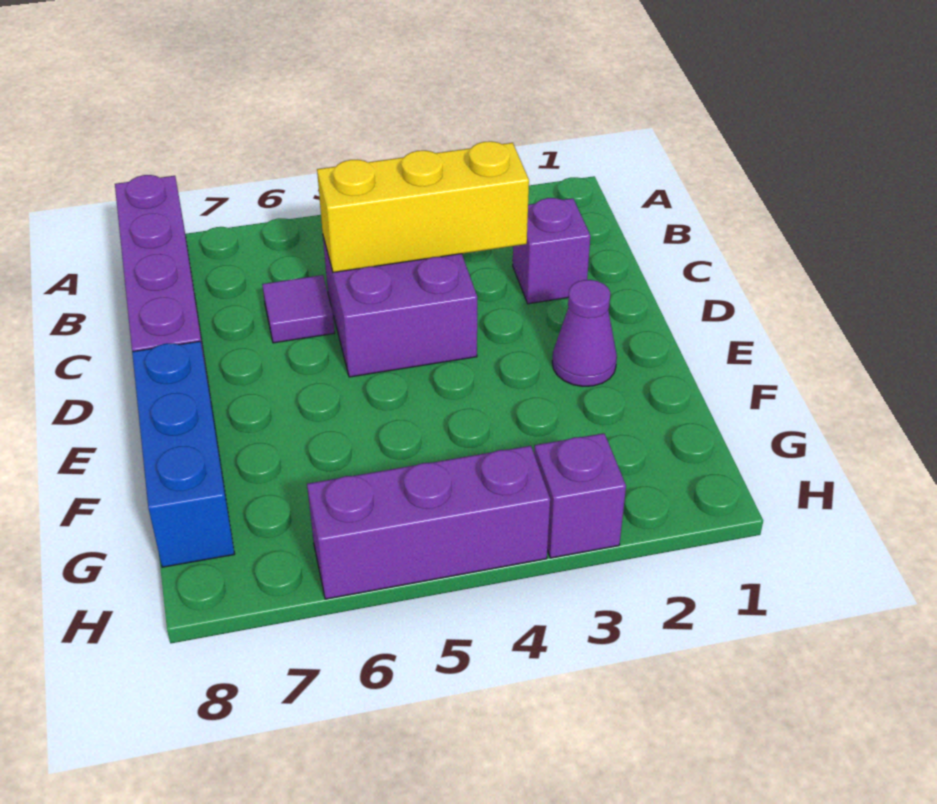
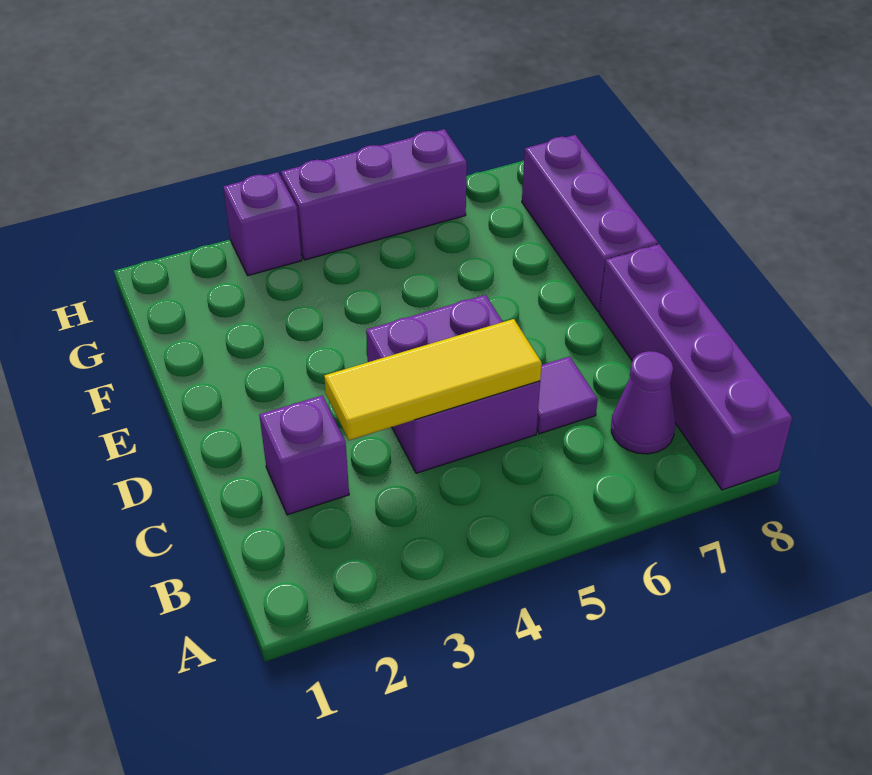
yellow brick C3:C5 level 2 -> yellow tile C3:C5 level 2
purple cone E2 level 1 -> purple cone B7 level 1
blue brick E8:G8 level 1 -> purple brick E8:G8 level 1

